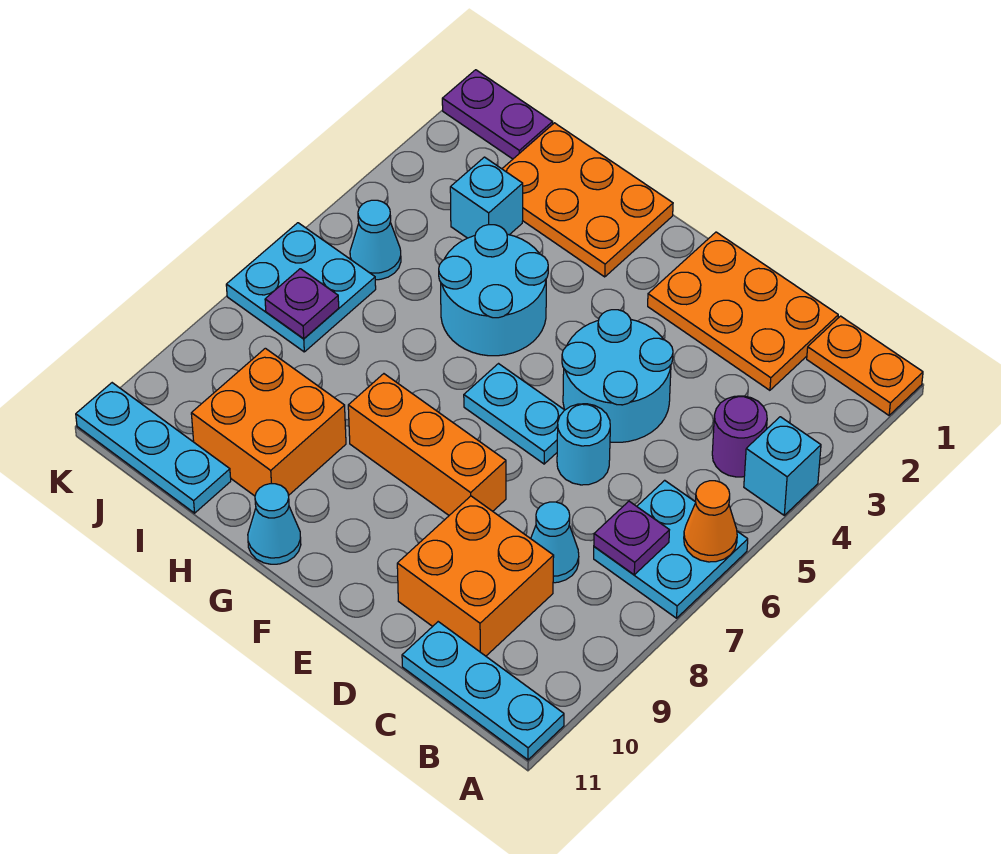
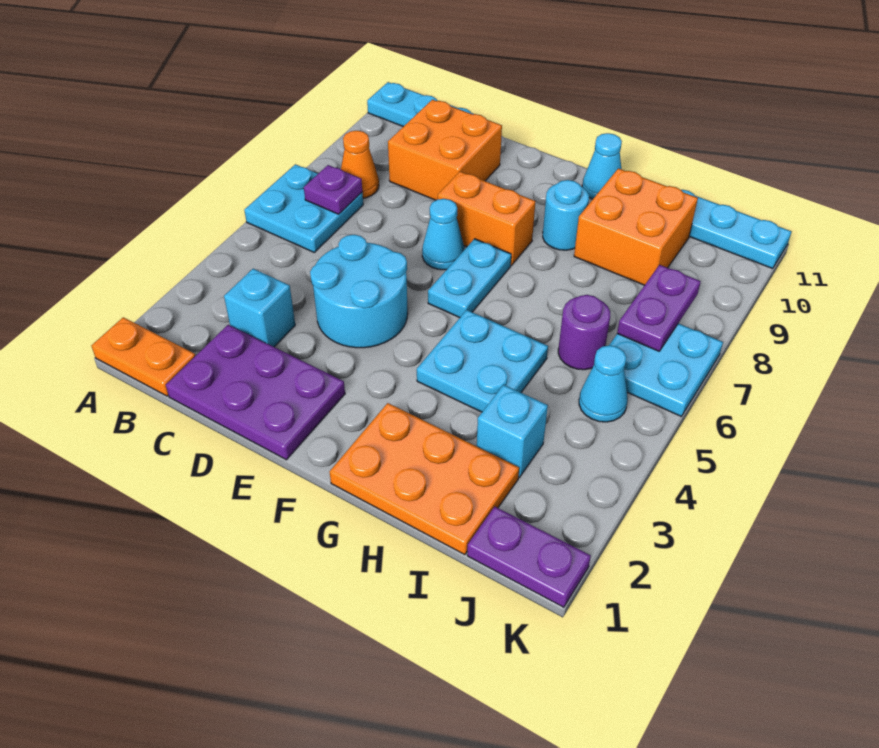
cyan brick A4 level 1 -> cyan brick C3 level 1
orange cone A6 level 2 -> orange cone B8 level 1
purple round brick B4 level 1 -> purple round brick I6 level 1
orange plate C1:E2 level 1 -> purple plate C1:E2 level 1
cyan cone C8 level 1 -> cyan cone E7 level 1
cyan round brick D6 level 1 -> cyan round brick G9 level 1
cyan plate E6:F6 level 1 -> cyan plate F6:F7 level 1
orange brick E8:G8 level 1 -> orange brick E8:F8 level 1
cyan round brick G4:H5 level 1 -> cyan plate G4:H5 level 1
purple plate J7 level 2 -> purple plate J7:J8 level 2

